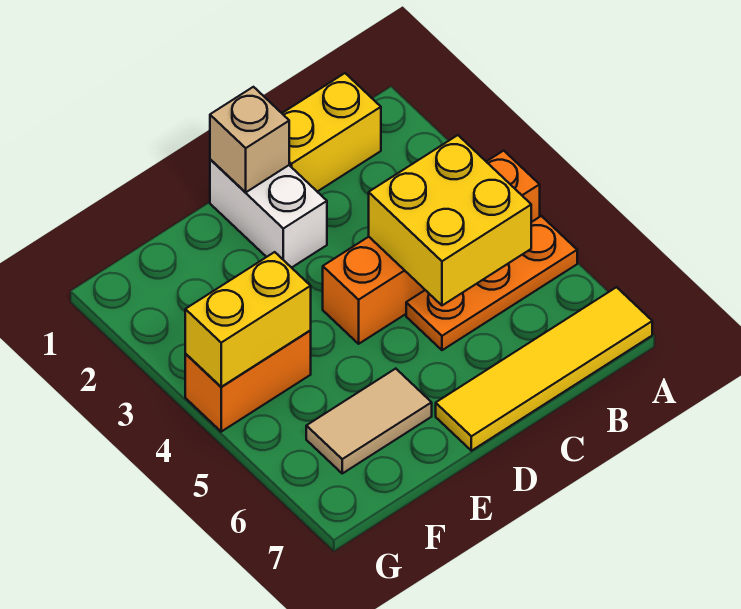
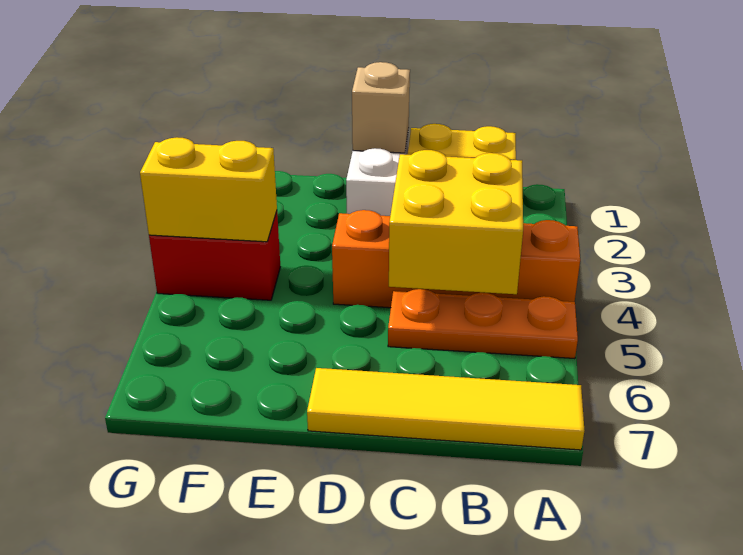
tan tile E6:F6 level 1 -> none
orange brick F4:G4 level 1 -> red brick F4:G4 level 1

